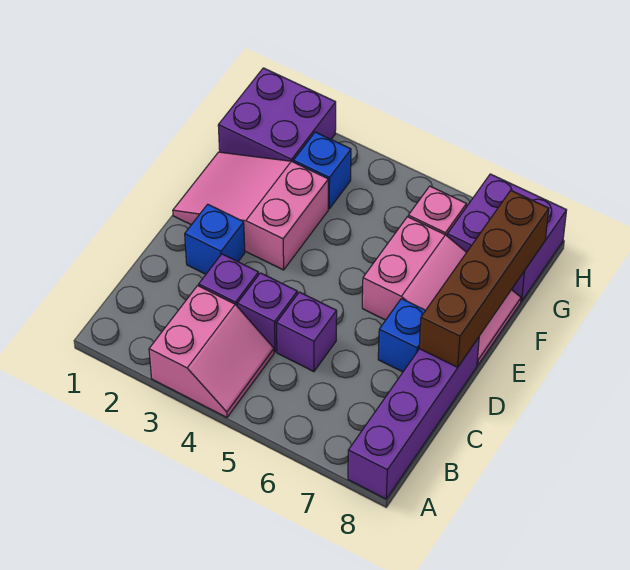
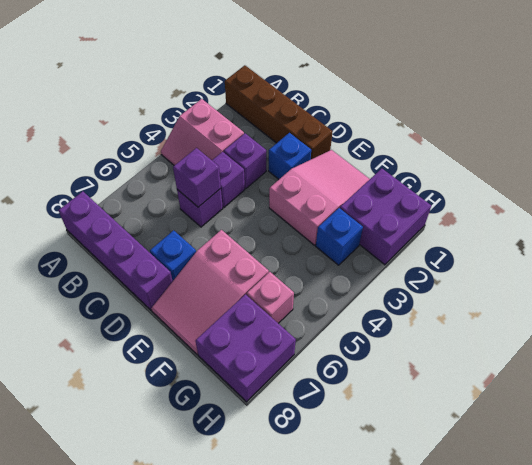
none -> purple brick C5 level 2
brown brick D8:G8 level 2 -> brown brick A1:D1 level 1

